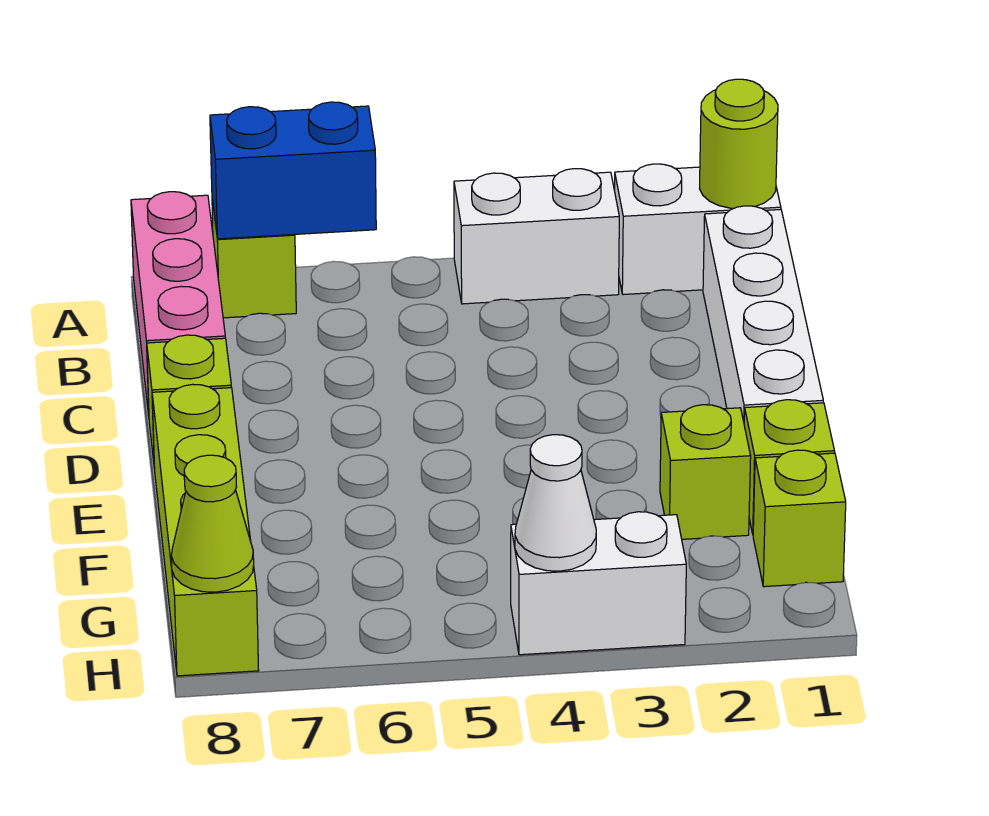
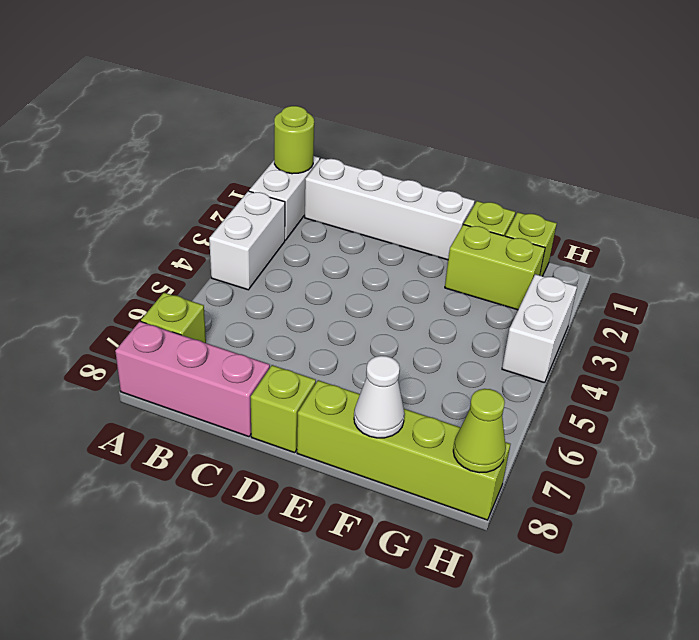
blue brick A6:A7 level 2 -> none
lime brick F2 level 1 -> lime brick F2:G2 level 1
white cone H4 level 2 -> white cone F8 level 2

